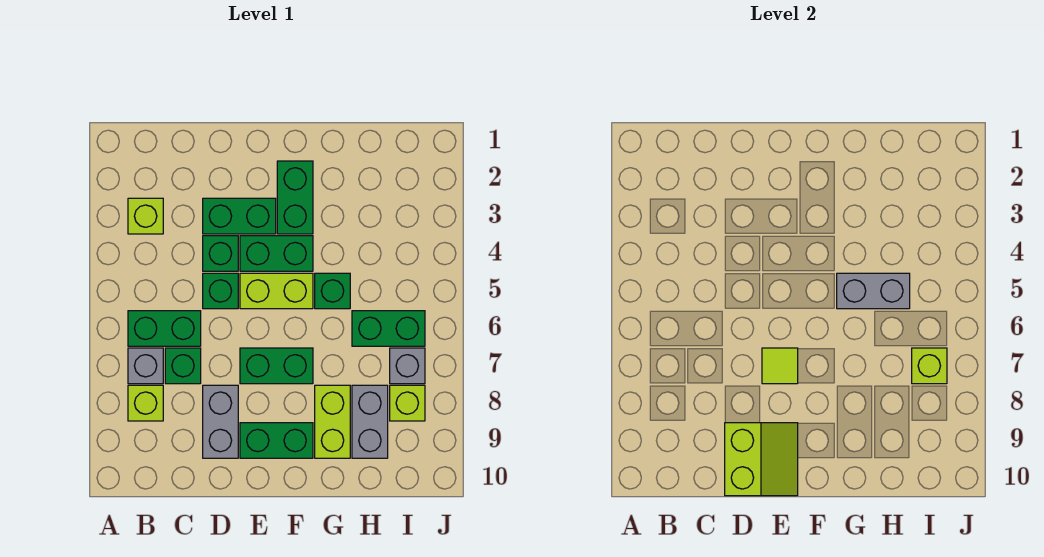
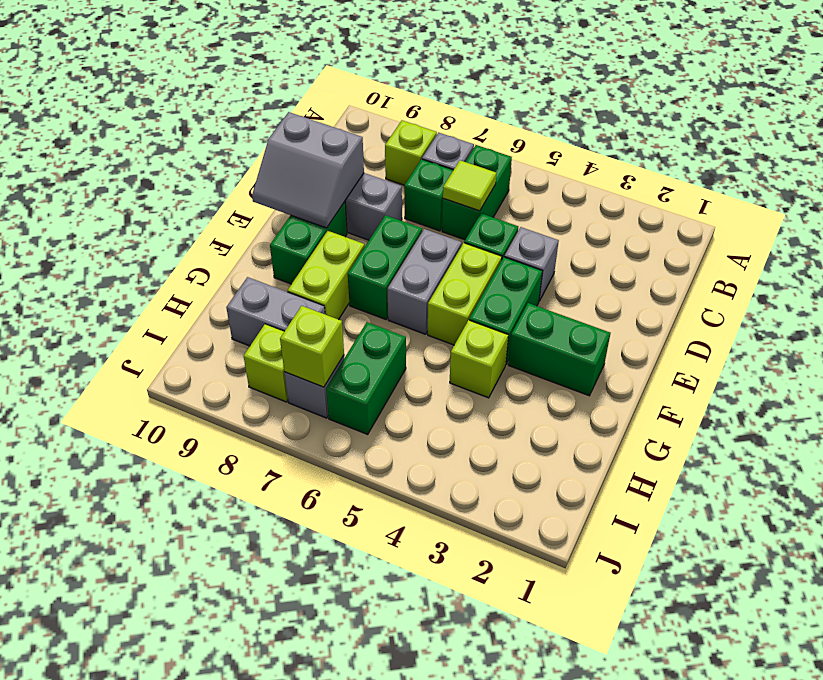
lime brick B3 level 1 -> lime brick G4 level 1
green brick D3:E3 level 1 -> none
green brick D4 level 1 -> grey brick D4 level 1
lime slope D9:E10 level 2 top D -> grey slope D9:E10 level 2 top D
lime tile E7 level 2 -> lime tile C6 level 2
green brick G5 level 1 -> none
grey brick G5:H5 level 2 -> grey brick E6:F6 level 1
lime brick G8:G9 level 1 -> lime brick F8:G8 level 1

